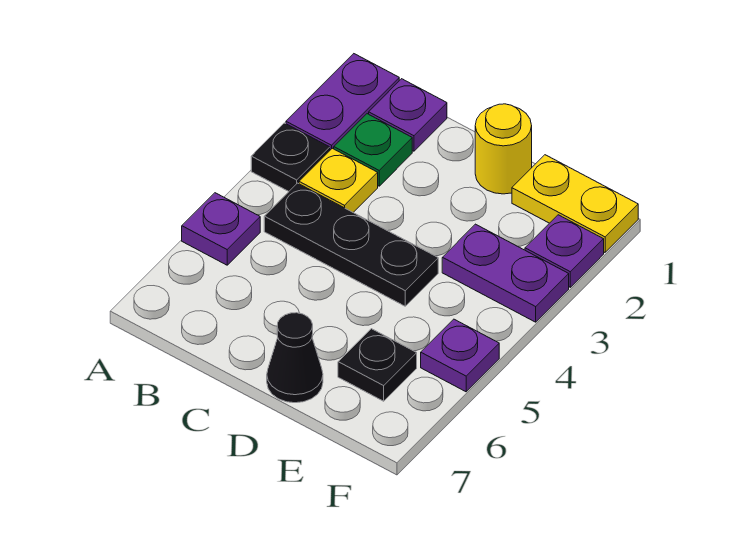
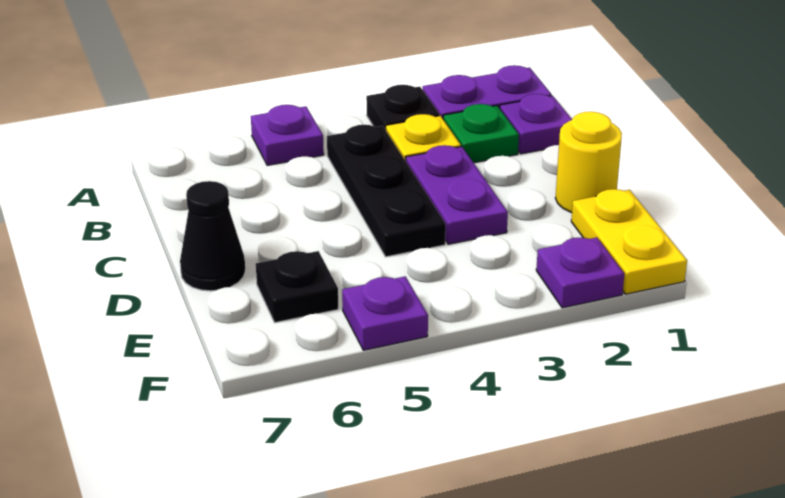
purple plate E3:F3 level 1 -> purple plate C3:D3 level 1

